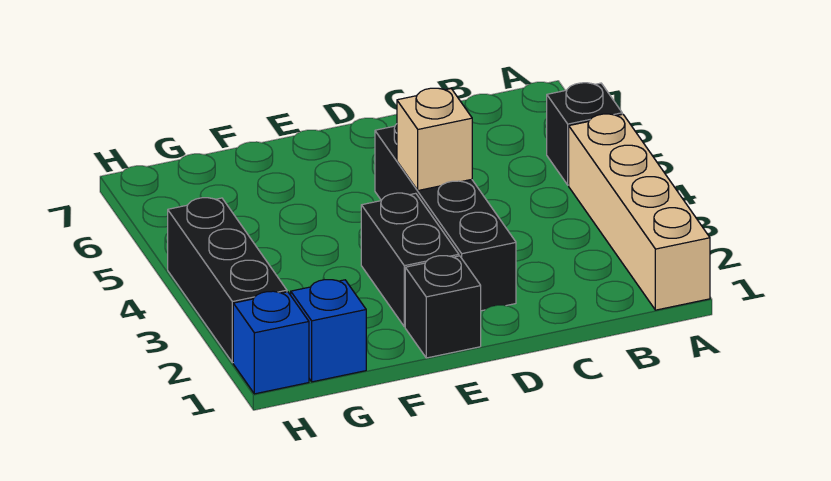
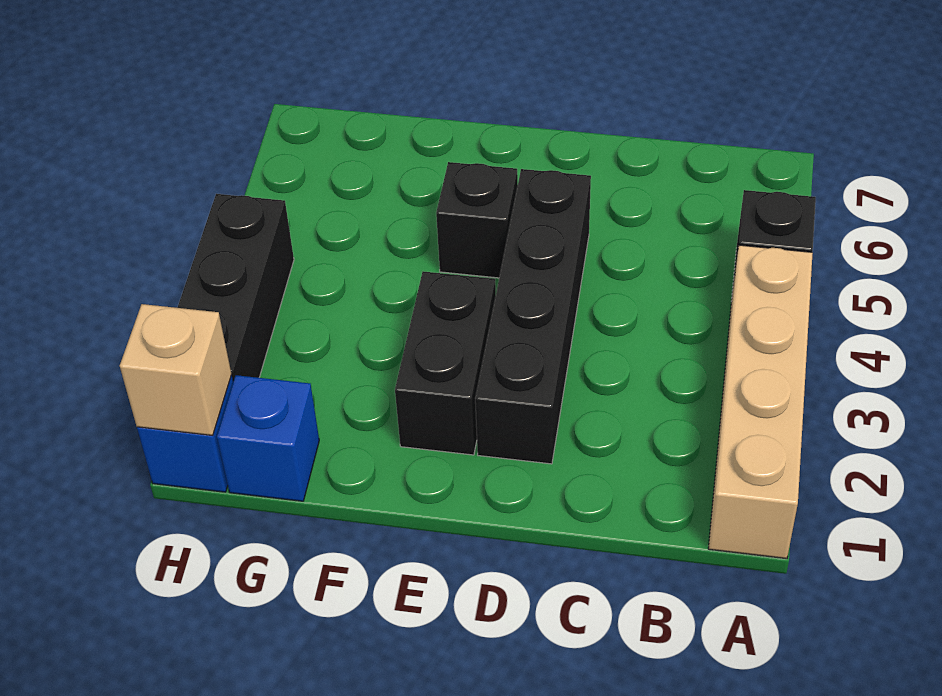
tan brick D4 level 2 -> tan brick H1 level 2
black brick E1 level 1 -> black brick E5 level 1

